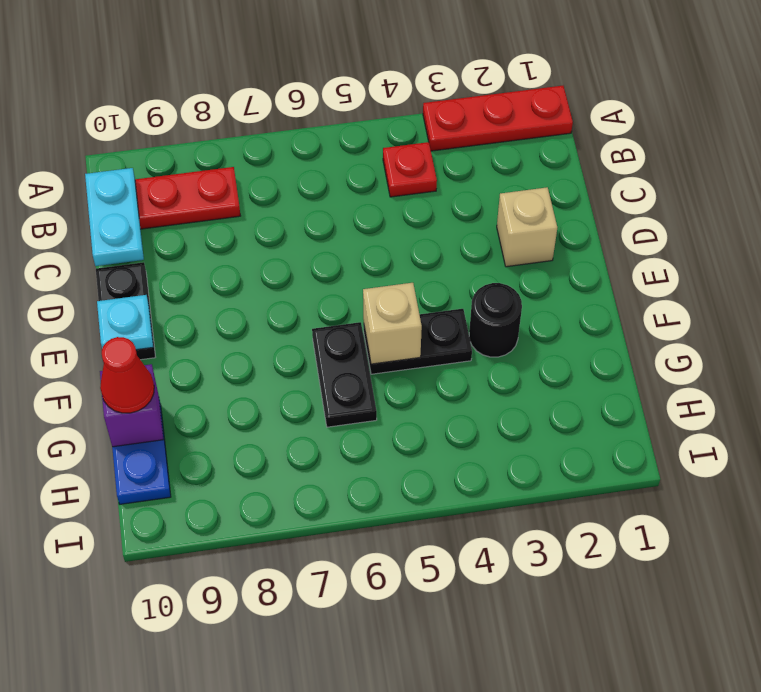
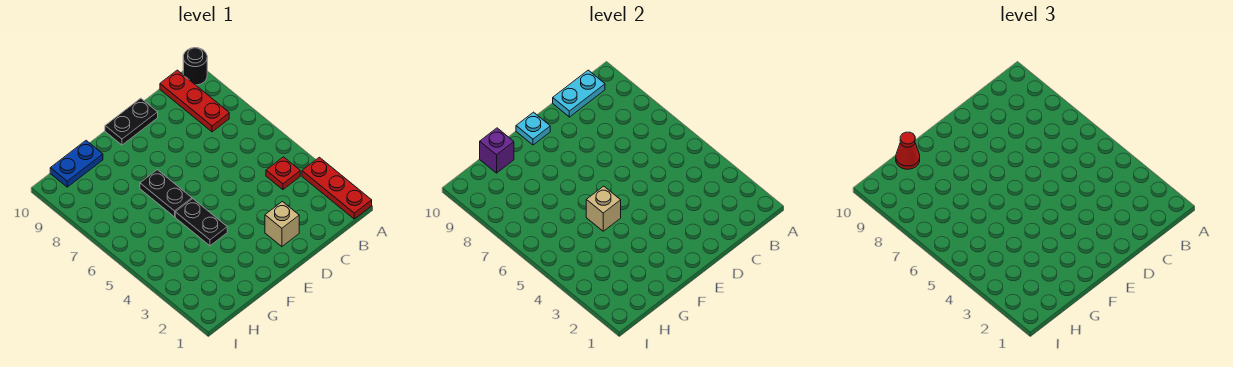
black round brick F3 level 1 -> black round brick A10 level 1
black plate F6:G6 level 1 -> black plate F6:F7 level 1

